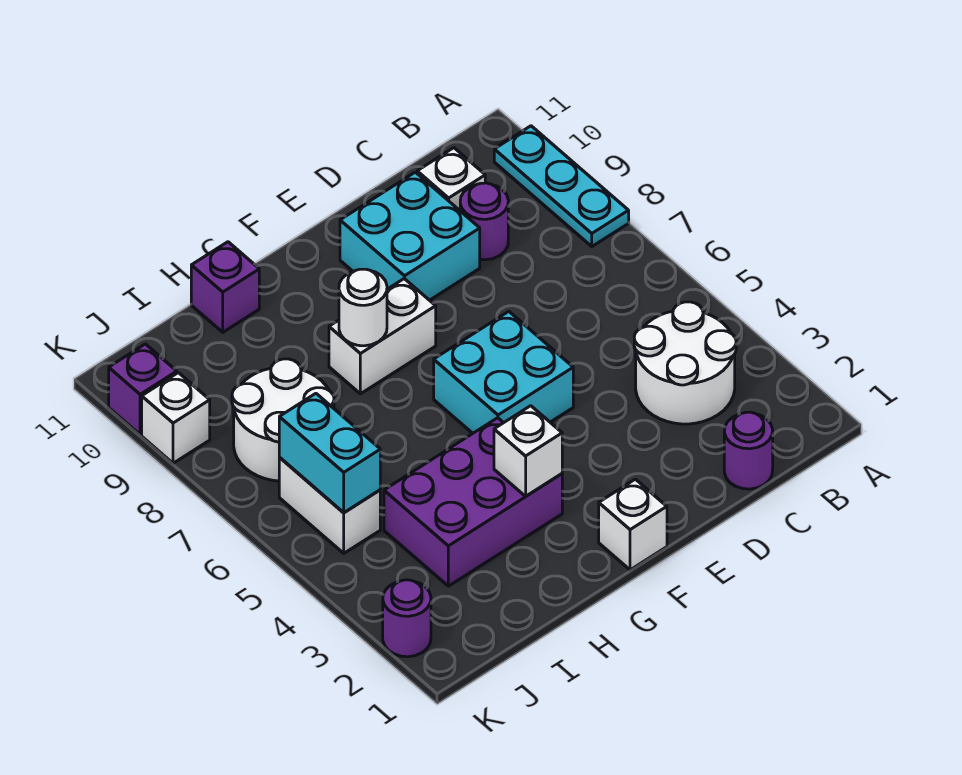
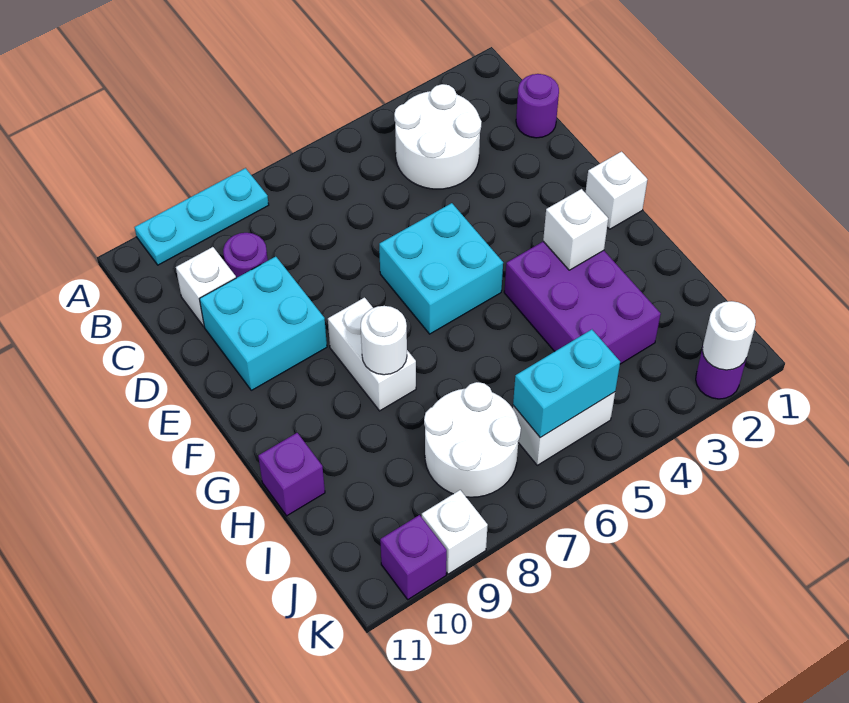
none -> white round brick K2 level 2

